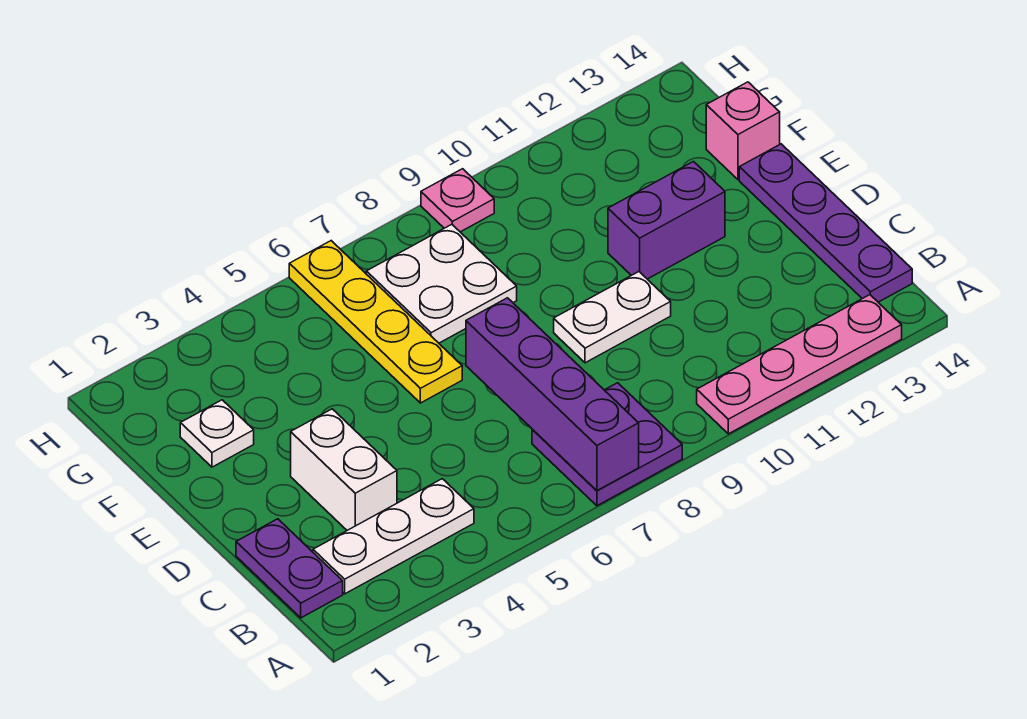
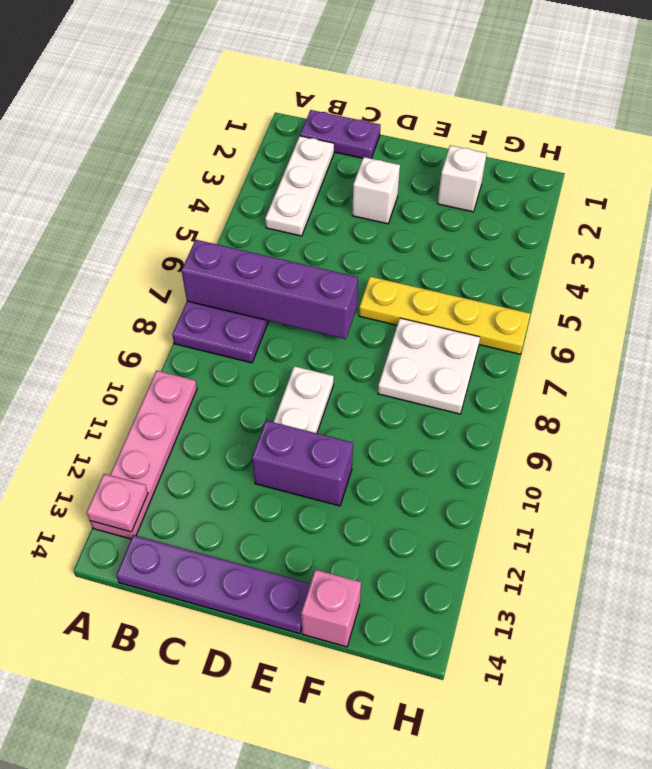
white brick C3:D3 level 1 -> white brick D3 level 1
purple brick E11:E12 level 1 -> purple brick D11:E11 level 1
white plate F2 level 1 -> white brick F2 level 1
pink plate H9 level 1 -> pink plate A13 level 2

